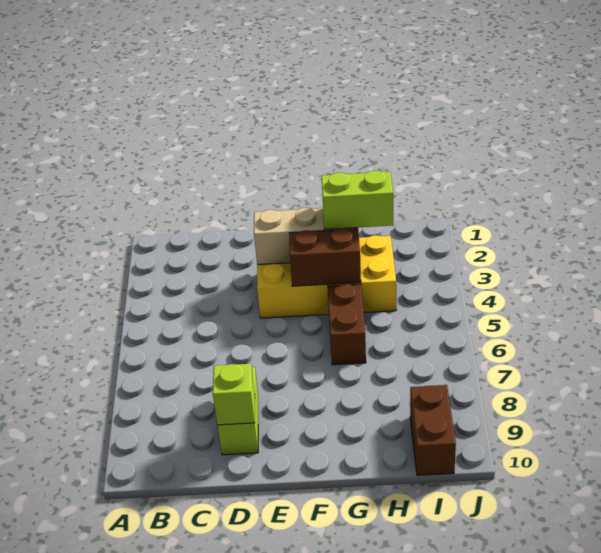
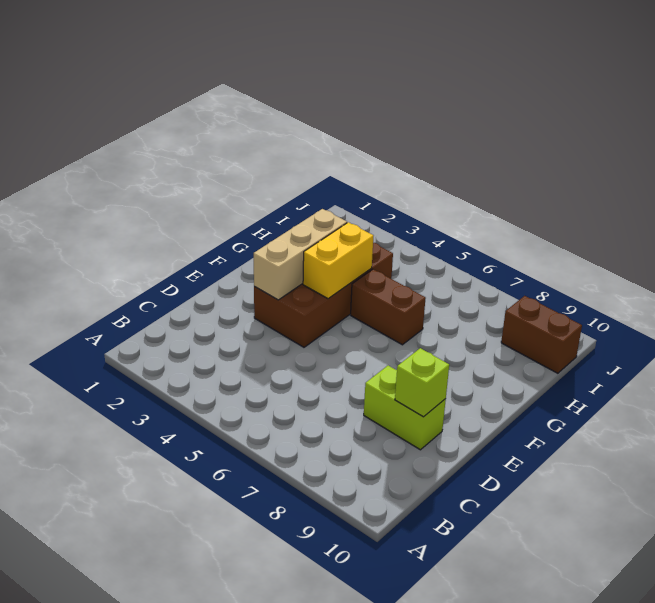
yellow brick E3:H4 level 1 -> brown brick E3:H4 level 1
brown brick F4:G4 level 2 -> yellow brick F4:G4 level 2
lime brick G3:H3 level 3 -> none

